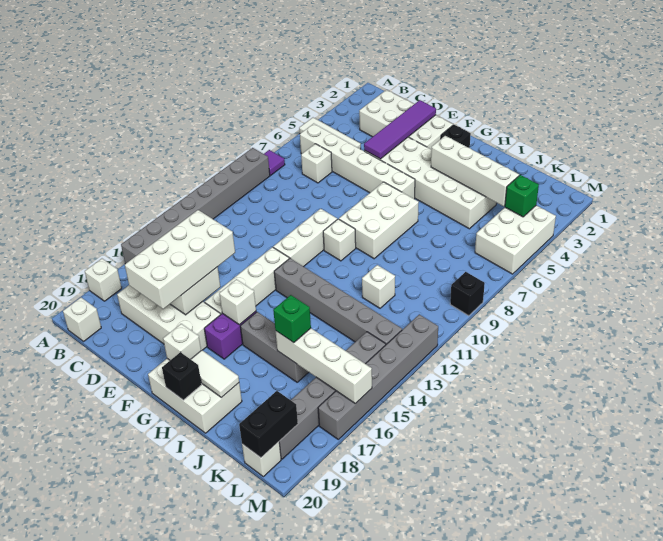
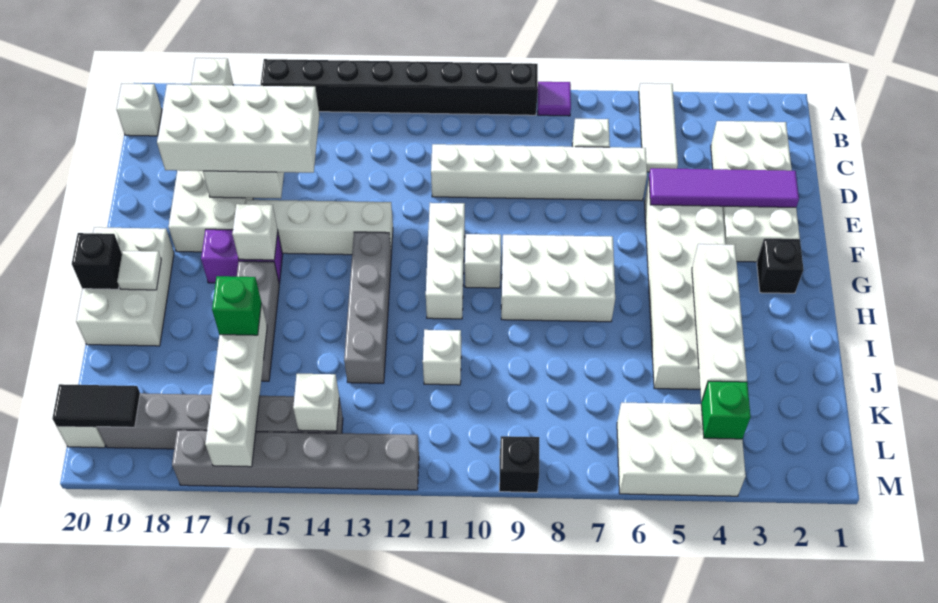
grey brick A9:A16 level 1 -> black brick A9:A16 level 1
white brick B6:G6 level 1 -> white brick D6:D11 level 1
white brick F10:F12 level 1 -> white brick F11:H11 level 1
grey brick G13:L13 level 1 -> grey brick G13:J13 level 1
white brick G19 level 2 -> white brick L14 level 2
white tile H19:I19 level 2 -> white tile H19 level 2
black brick L19:L20 level 2 -> black tile L19:L20 level 2

